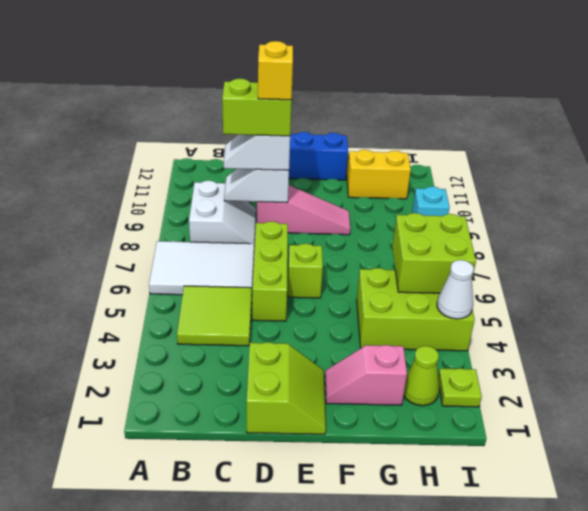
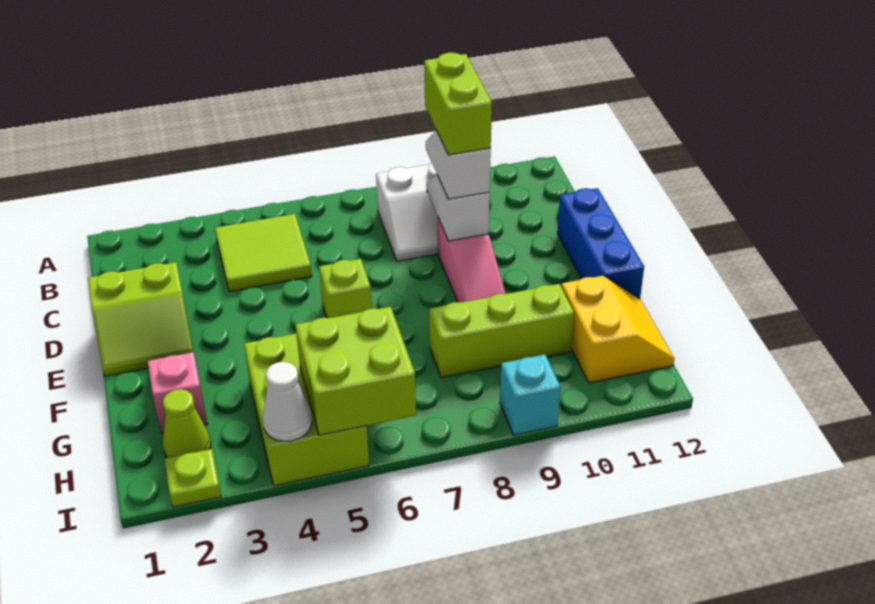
white tile A6:C7 level 1 -> none
lime brick D5:D7 level 1 -> lime brick G8:G10 level 1
yellow brick D9 level 5 -> none

